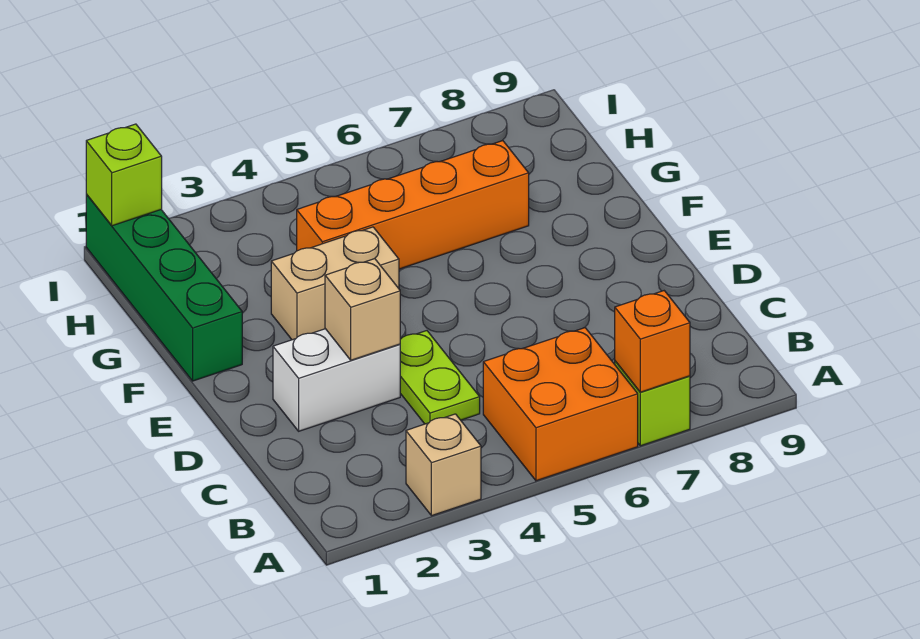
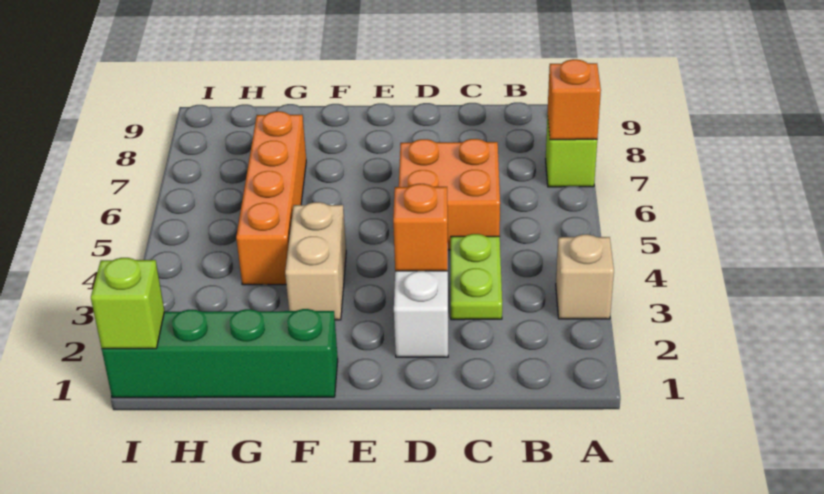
orange brick A5:B6 level 1 -> orange brick C5:D6 level 1
lime plate C4:D4 level 1 -> lime plate C3:C4 level 1
tan brick D3 level 2 -> orange brick D3 level 2

